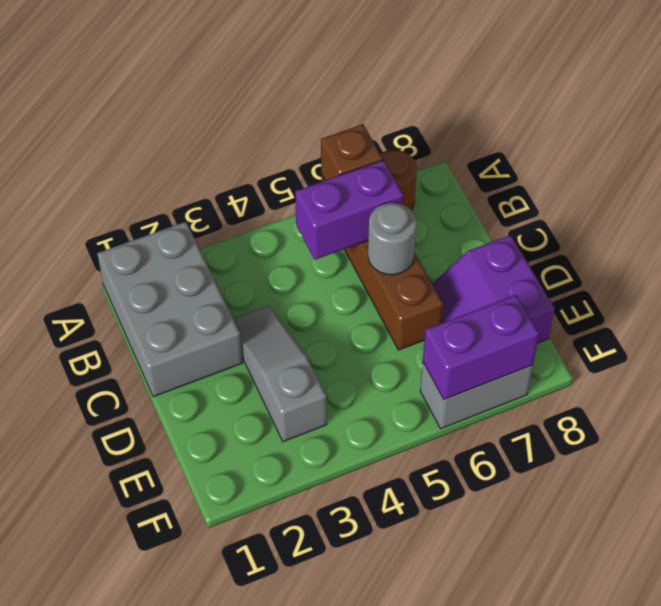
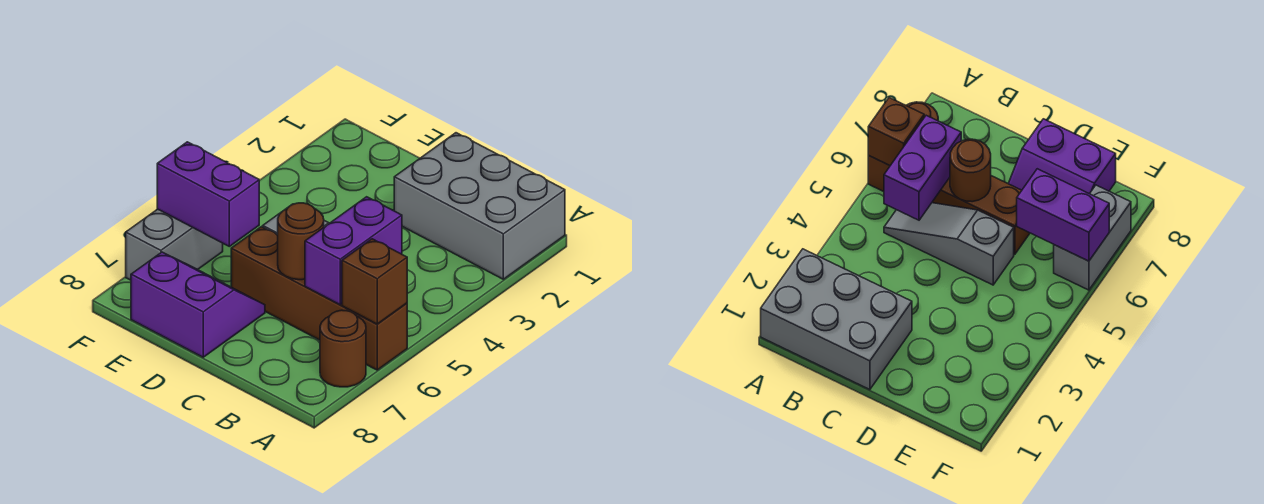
grey slope C3:E3 level 1 top E -> grey slope B5:D5 level 1 top D
grey round brick C6 level 2 -> brown round brick C6 level 2
purple brick F6:F7 level 2 -> purple brick E6:F6 level 2

